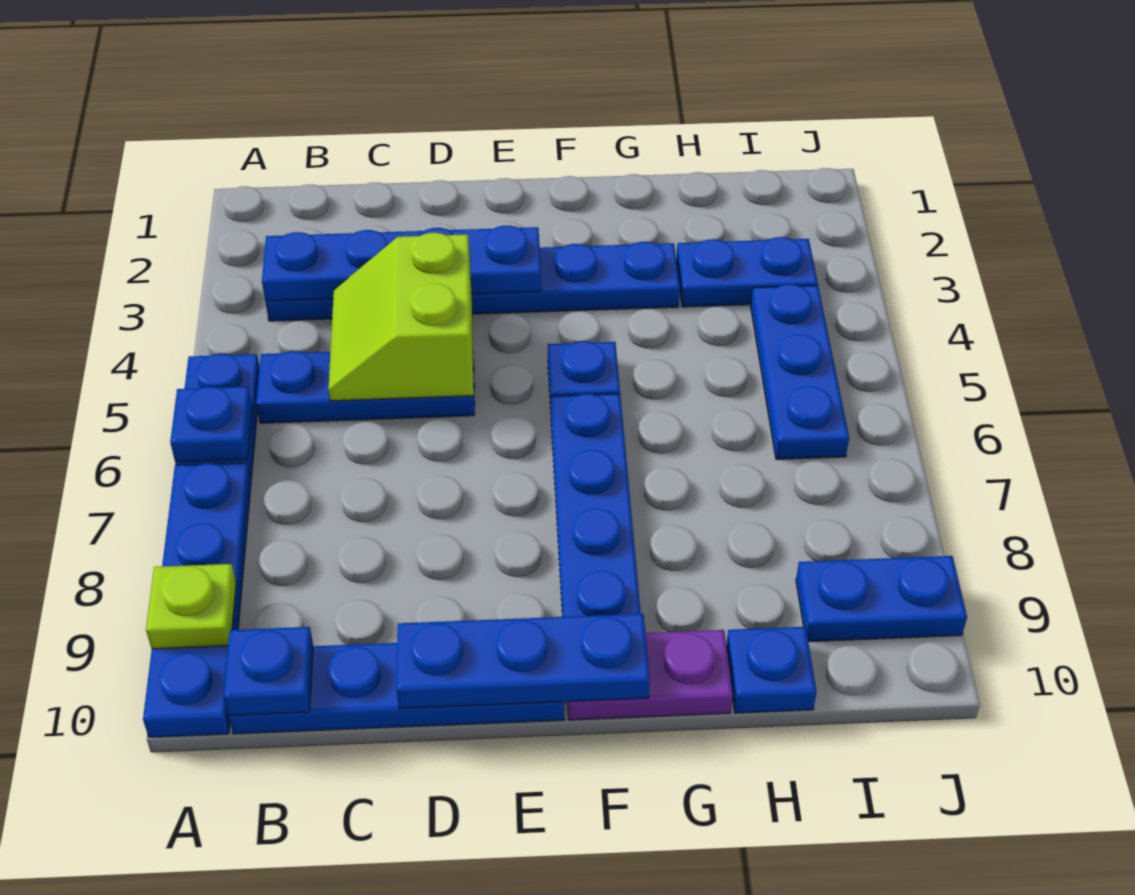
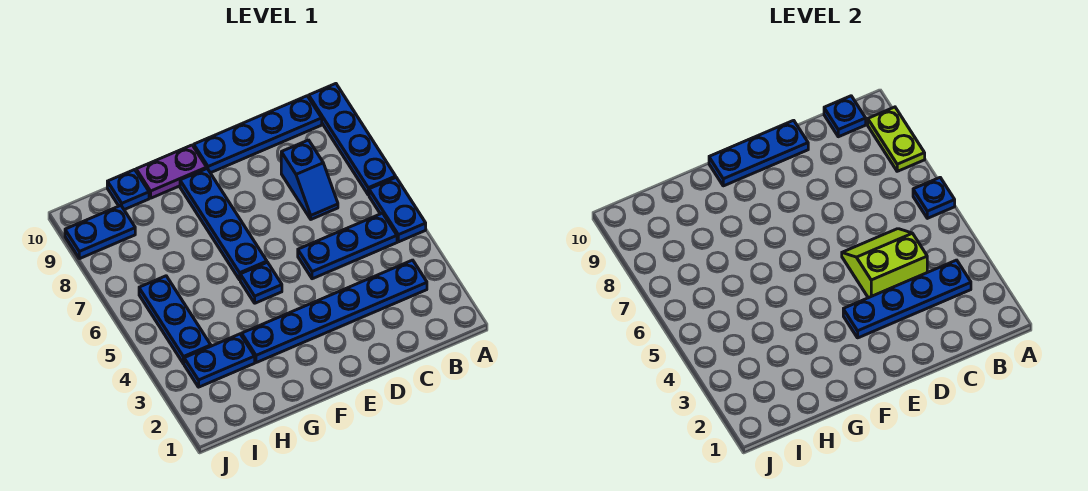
lime plate A9 level 2 -> lime plate A8:A9 level 2
lime slope C4:D5 level 2 top D -> lime slope C4:D5 level 2 top 4
none -> blue slope C7:C8 level 1 top 8

